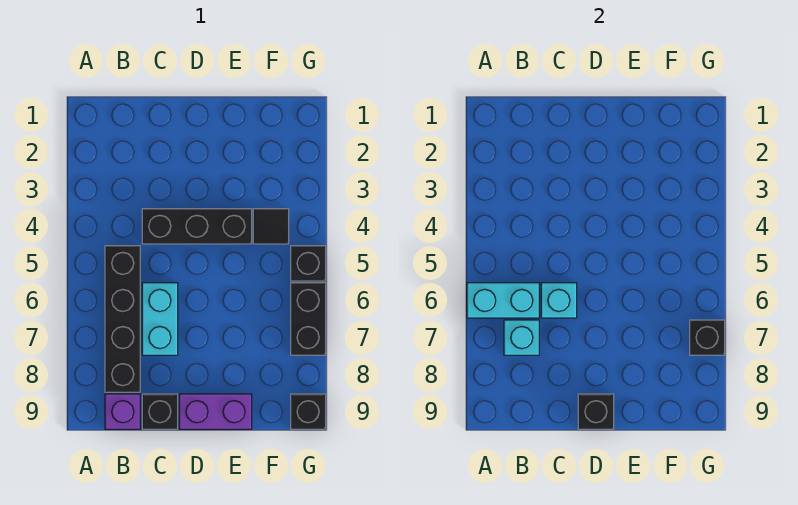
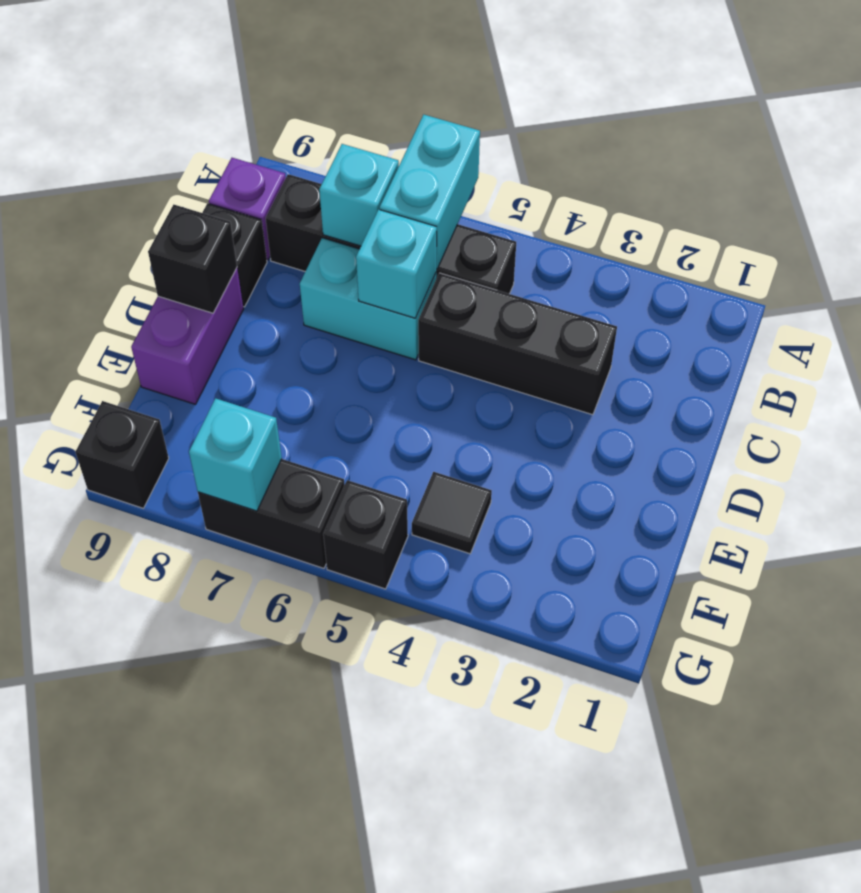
black brick C4:E4 level 1 -> black brick C3:C5 level 1
black brick G7 level 2 -> cyan brick G7 level 2

